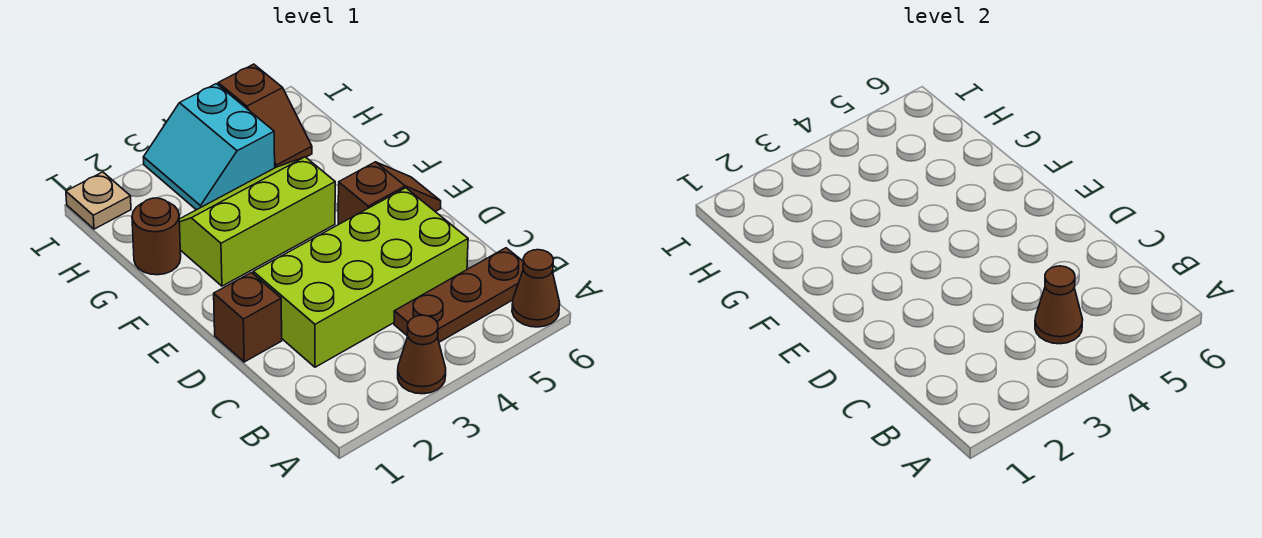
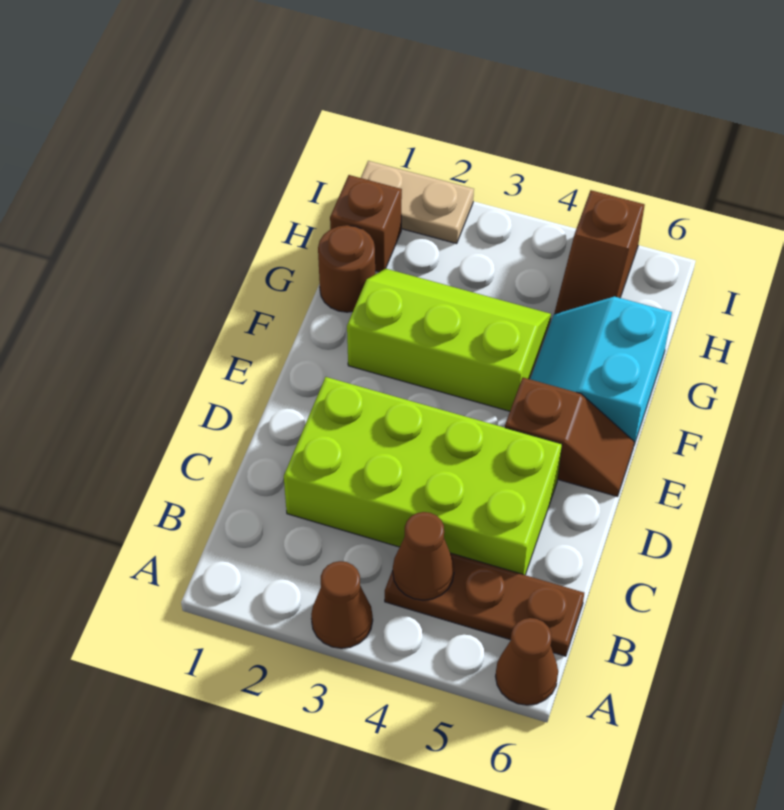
brown brick D1 level 1 -> brown brick H1 level 1
cyan slope H3:I4 level 1 top 4 -> cyan slope F5:G6 level 1 top 6
tan plate I1 level 1 -> tan plate I1:I2 level 1

